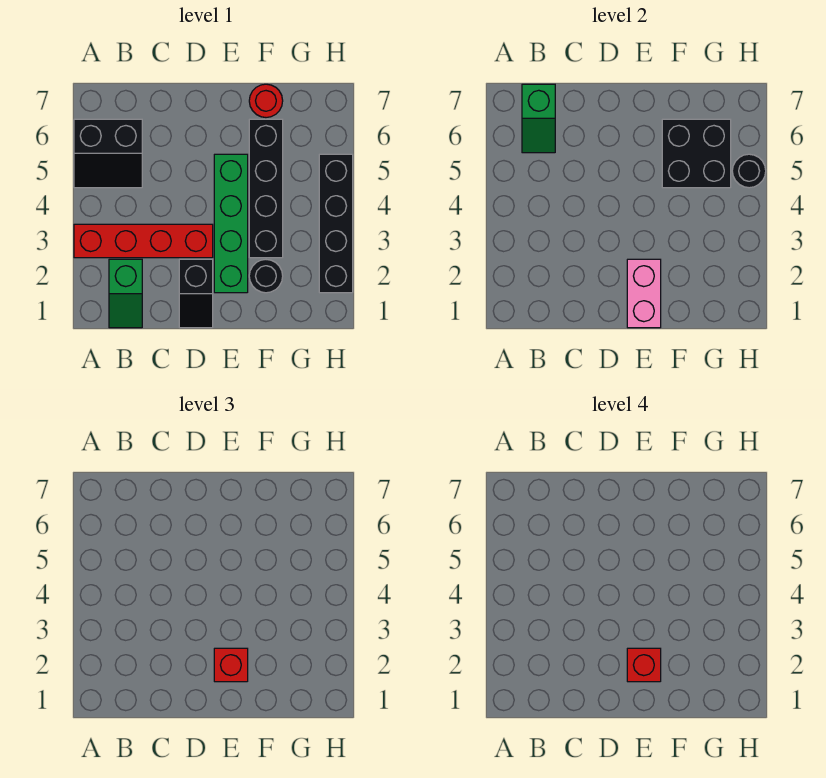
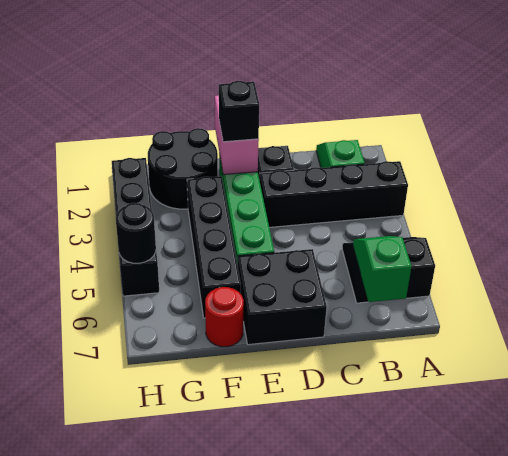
red brick A3:D3 level 1 -> black brick A3:D3 level 1
red brick E2 level 3 -> black brick E2 level 3
red brick E2 level 4 -> none
black round brick F2 level 1 -> black round brick F1:G2 level 1
black brick F5:G6 level 2 -> black brick D6:E7 level 1

